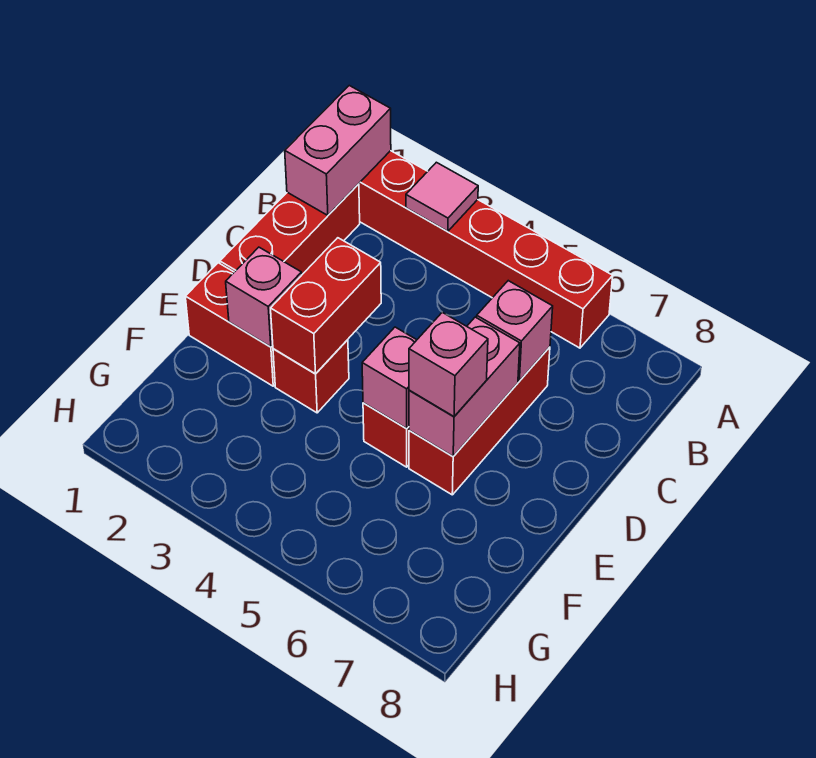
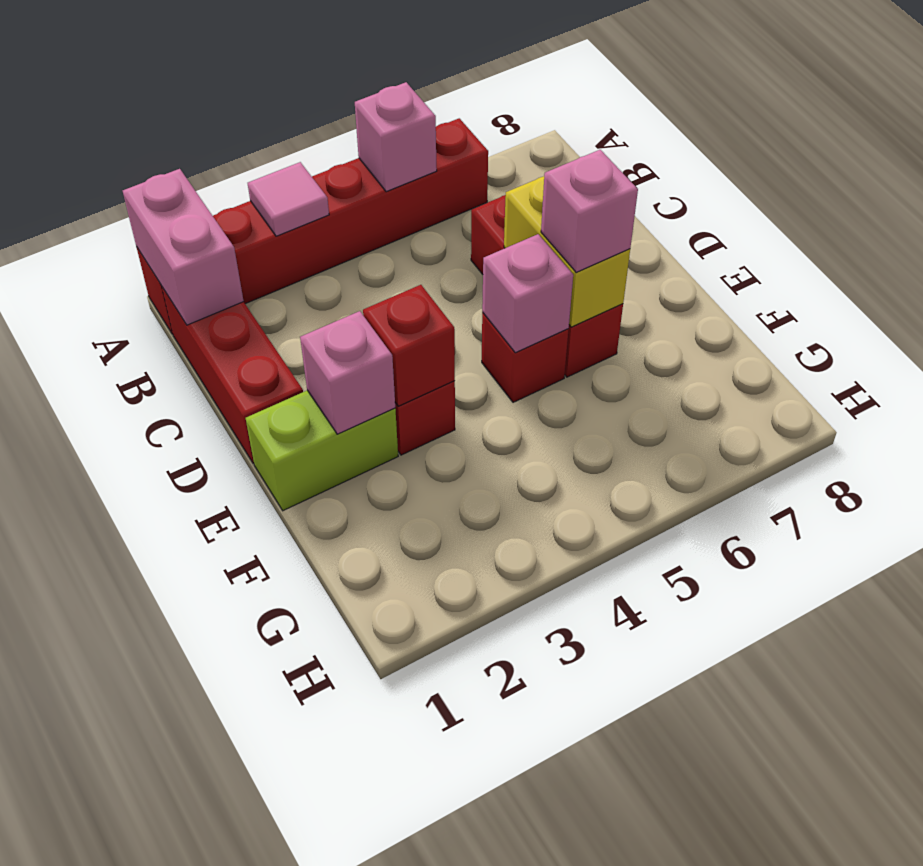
pink brick C6 level 2 -> pink brick A5 level 2
red brick D3:E3 level 2 -> red brick E3 level 2
pink brick D6:E6 level 2 -> yellow brick D6:E6 level 2
red brick E1:E2 level 1 -> lime brick E1:E2 level 1

